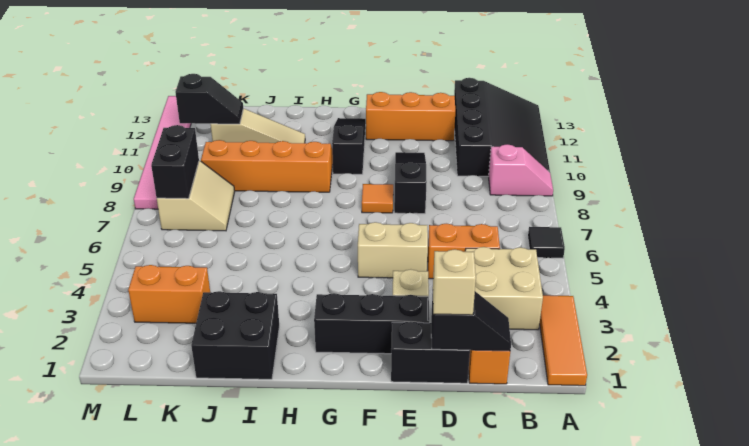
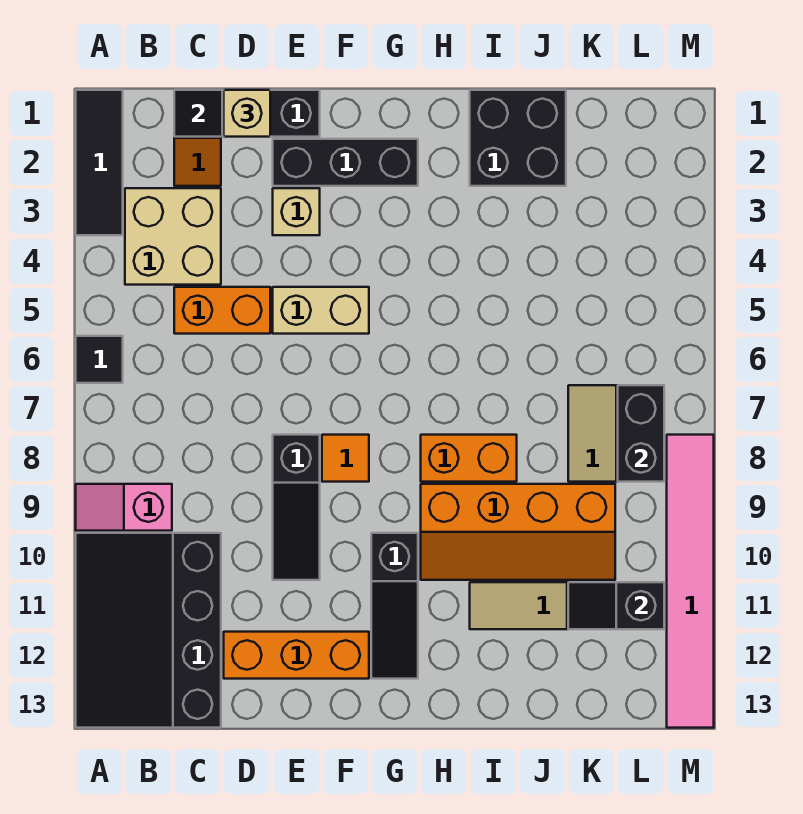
orange tile A1:A3 level 1 -> black tile A1:A3 level 1
orange brick K3:L3 level 1 -> orange brick H8:I8 level 1

